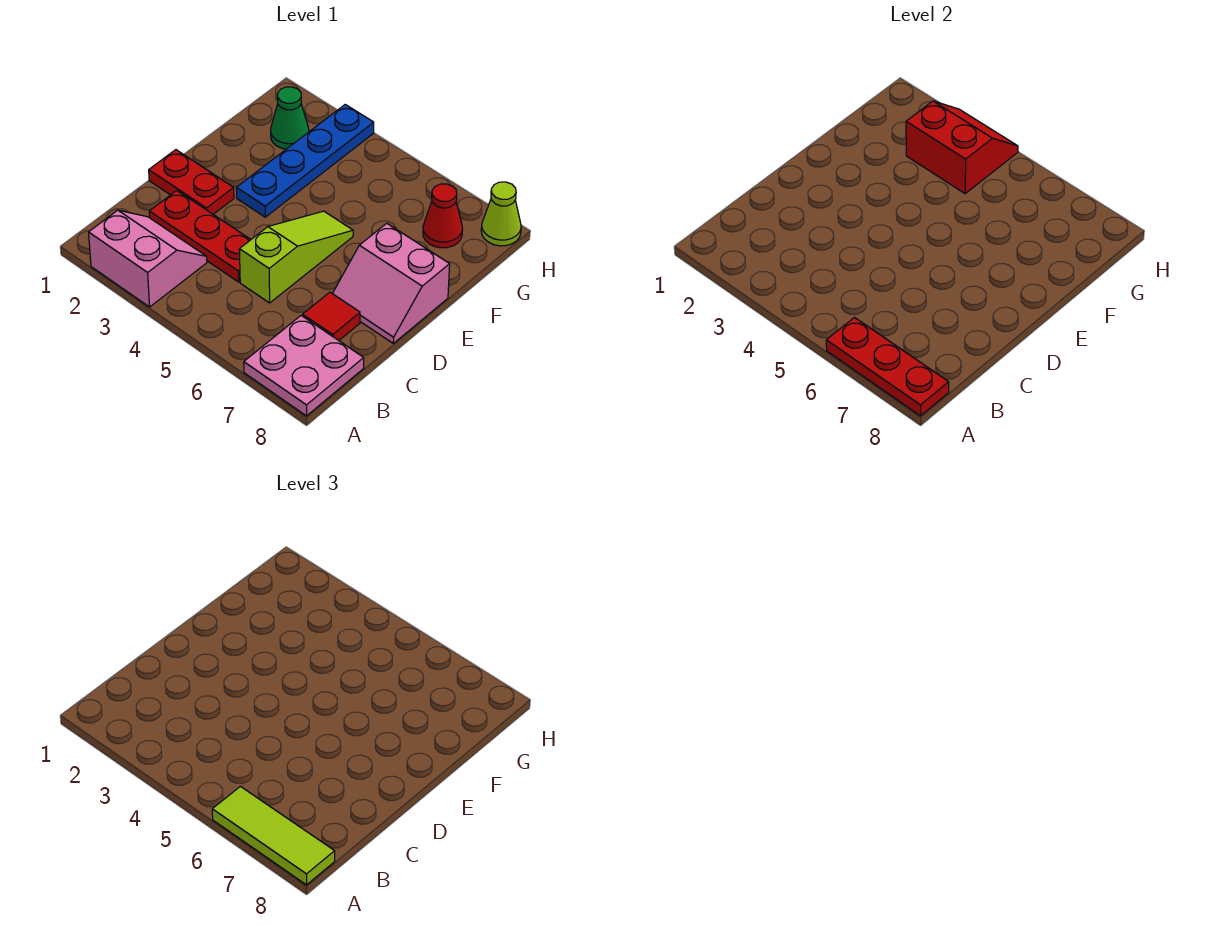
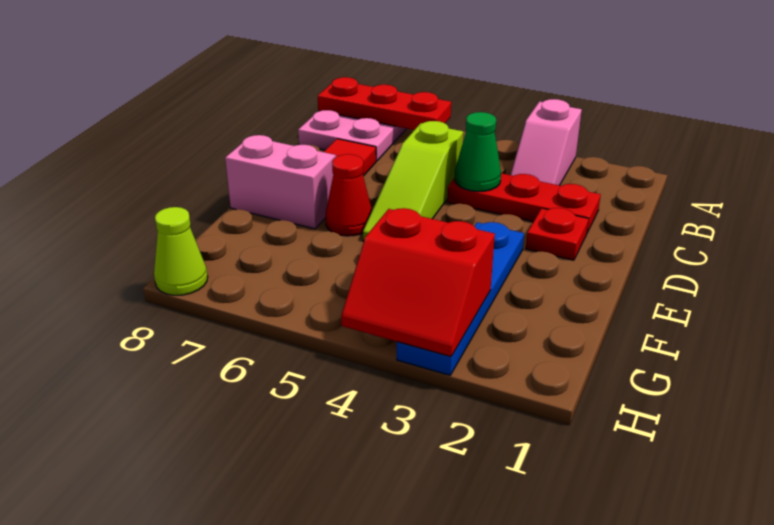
pink slope A2:B3 level 1 top A -> pink slope A3:B3 level 1 top A
lime tile A6:A8 level 3 -> none
red plate D1:D2 level 1 -> red plate D2 level 1
green cone G2 level 1 -> green cone C4 level 2
red cone G7 level 1 -> red cone E6 level 1

